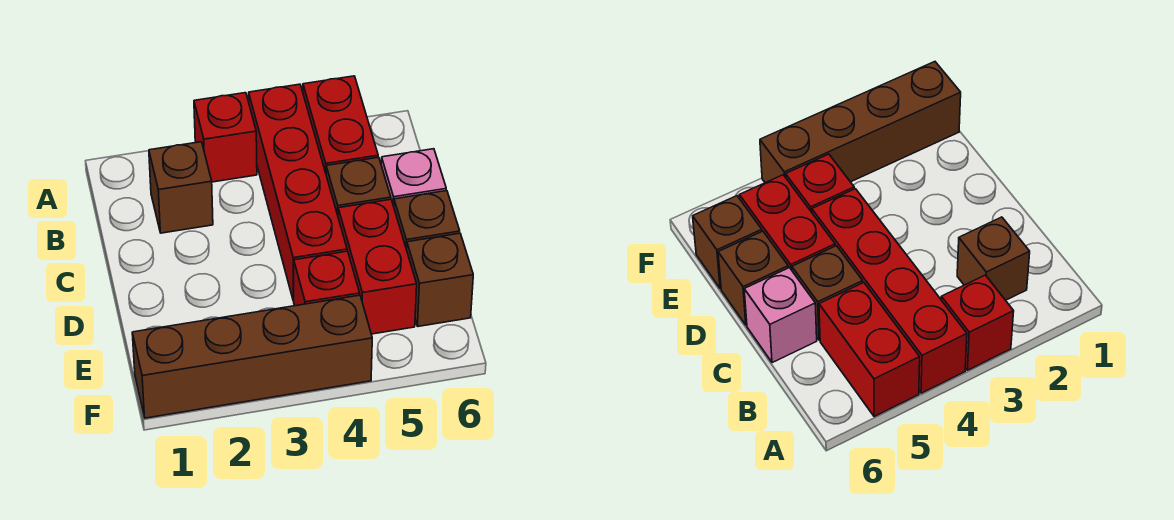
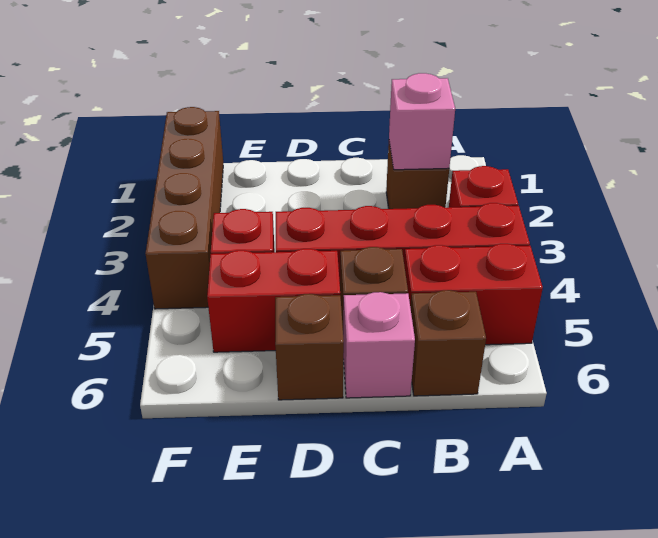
none -> pink brick B2 level 2
brown brick E6 level 1 -> brown brick B6 level 1

